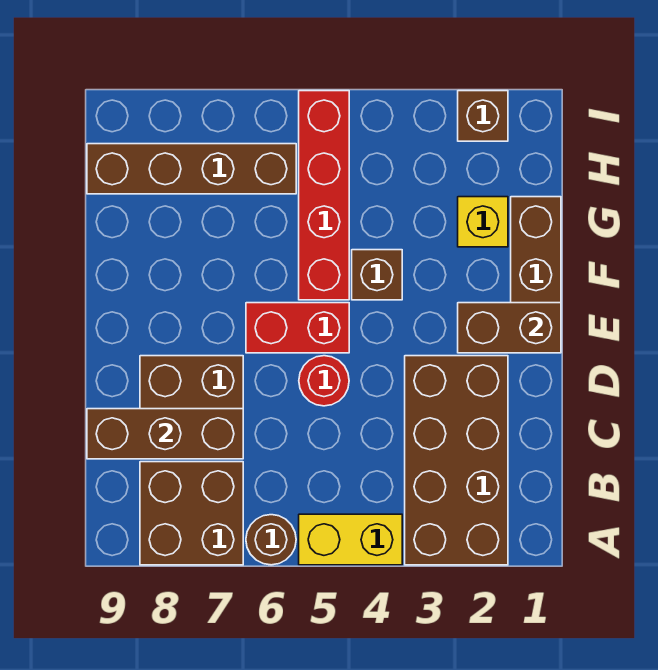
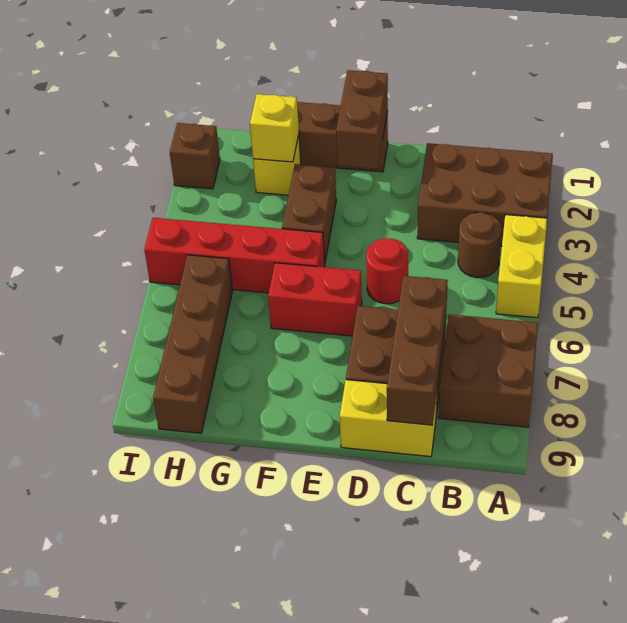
brown brick A2:D3 level 1 -> brown brick A2:C3 level 1
brown round brick A6 level 1 -> brown round brick B4 level 1
none -> yellow brick C9:D9 level 1
red brick E5:E6 level 1 -> red brick E6:F6 level 1
brown brick F4 level 1 -> brown brick F3:F4 level 1
none -> yellow brick G2 level 2

